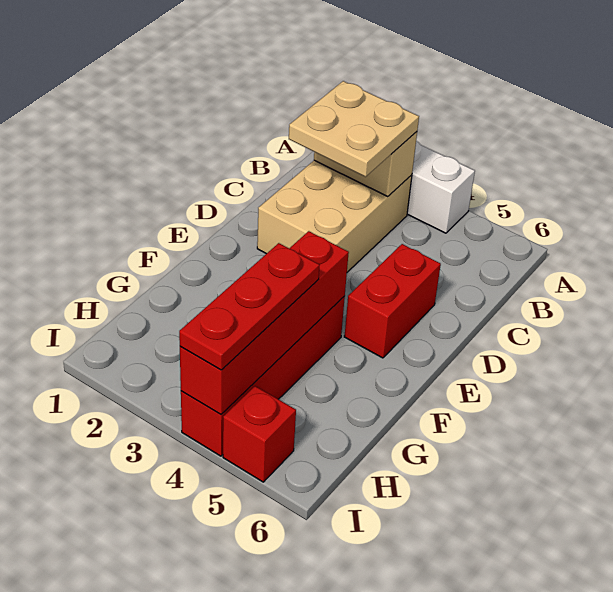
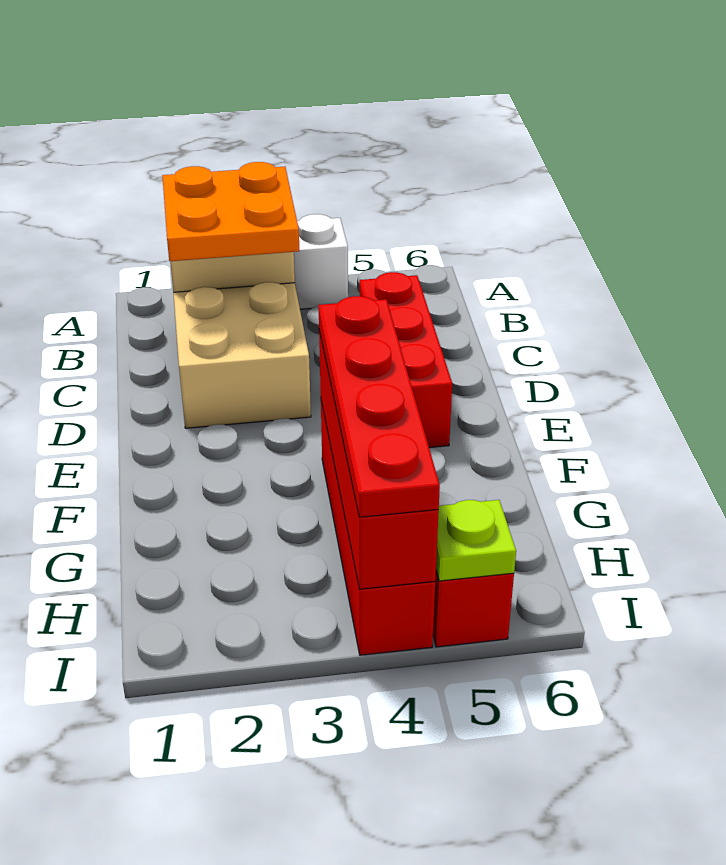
tan plate B2:C3 level 3 -> orange plate B2:C3 level 3
red brick D5:E5 level 1 -> red brick C5:E5 level 1
red plate G4:I4 level 3 -> red plate F4:I4 level 3
none -> lime plate I5 level 2

